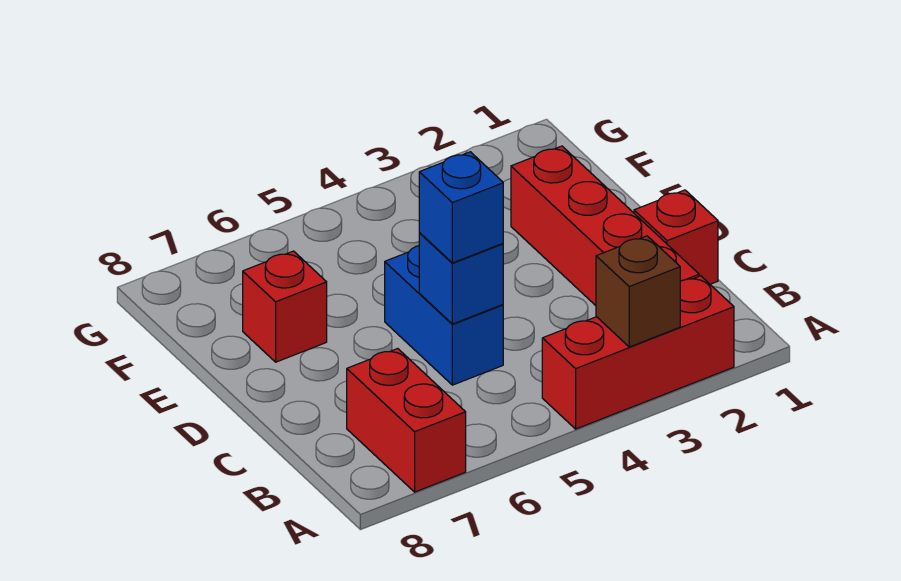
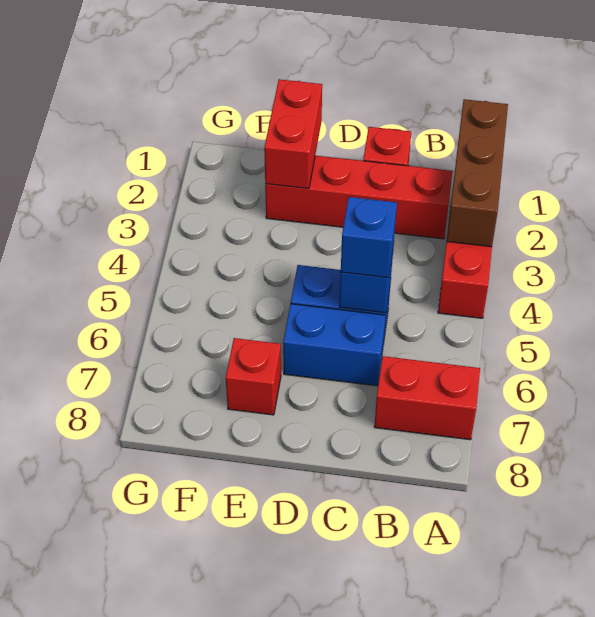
brown brick A3 level 2 -> brown brick A1:A3 level 2
none -> blue brick C6:D6 level 1
none -> red brick E1:E2 level 2

